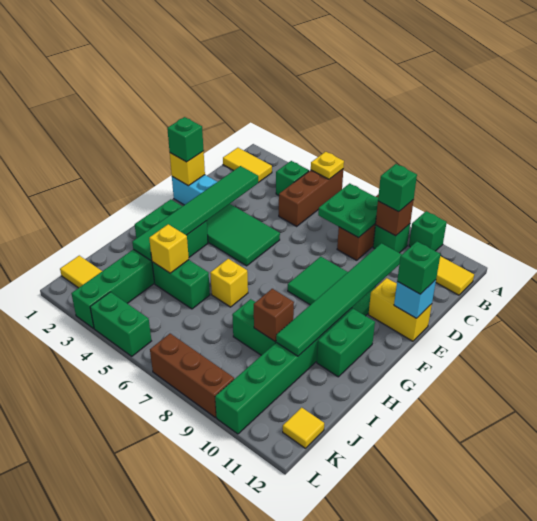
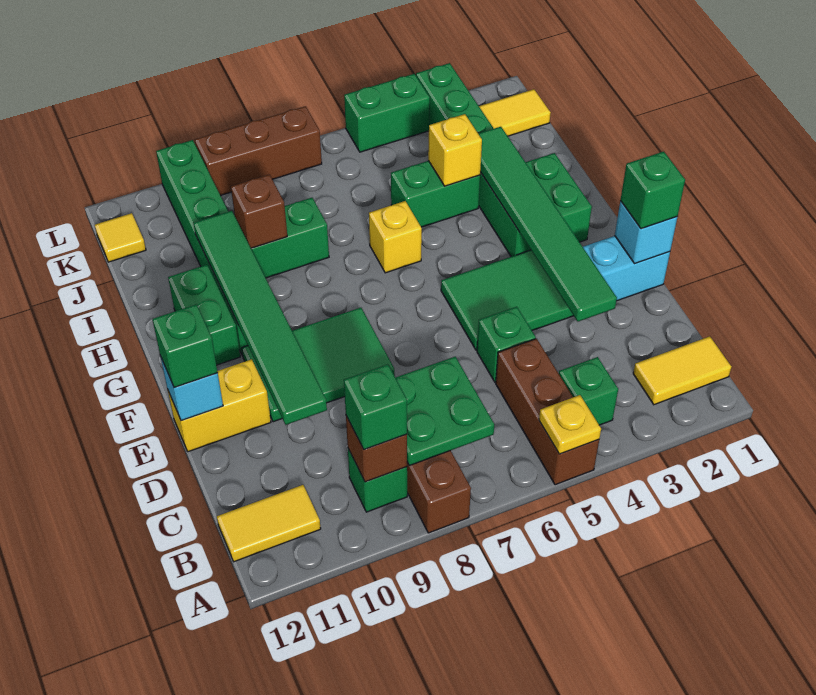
green brick A10 level 1 -> green brick D5 level 1
yellow brick E1 level 2 -> cyan brick E1 level 2

